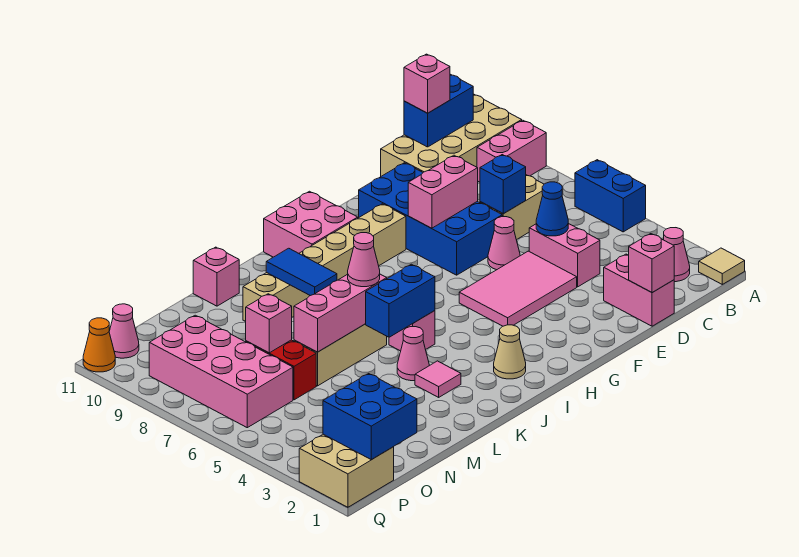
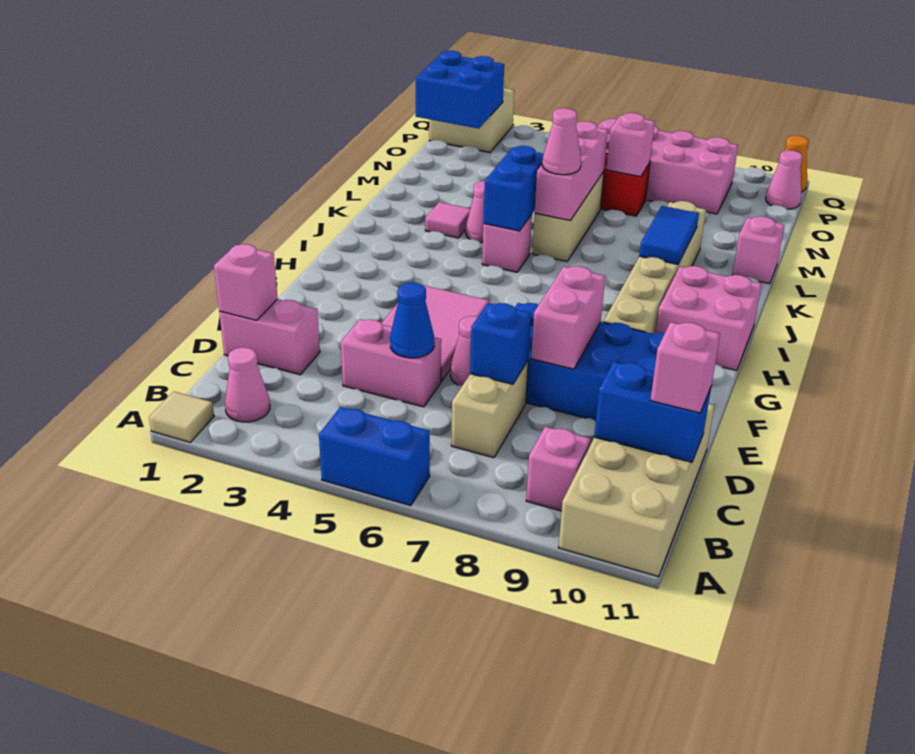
pink brick A9:B9 level 1 -> pink brick B9 level 1
blue brick B11:C11 level 2 -> blue brick C10:C11 level 2
tan cone I2 level 1 -> none
blue tile K8:K9 level 2 -> blue tile J9:K9 level 2

